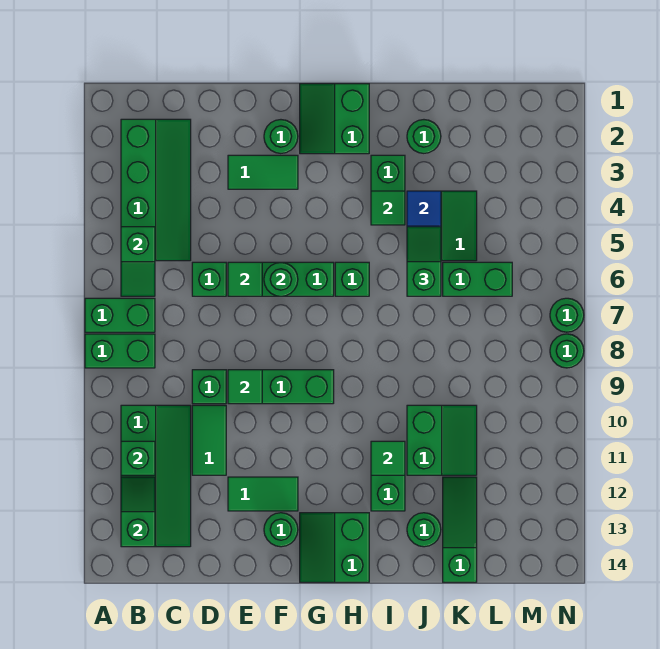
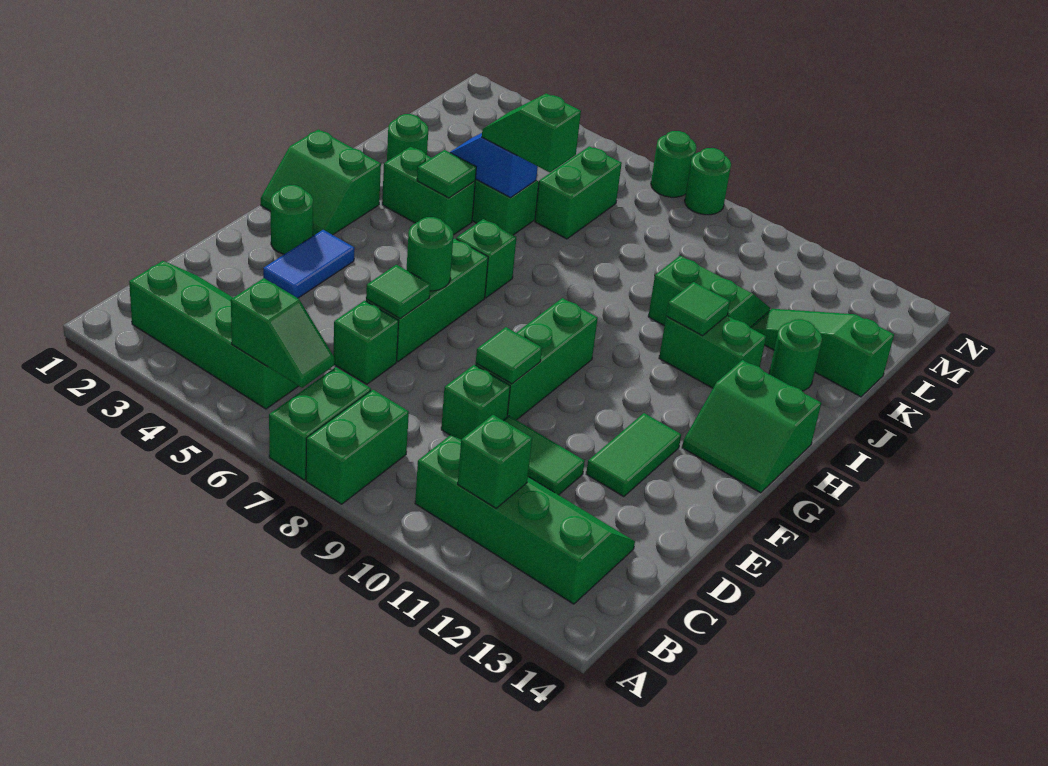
green slope B12:B13 level 2 top 13 -> none
green tile E3:F3 level 1 -> blue tile E3:F3 level 1
green round brick F13 level 1 -> none

